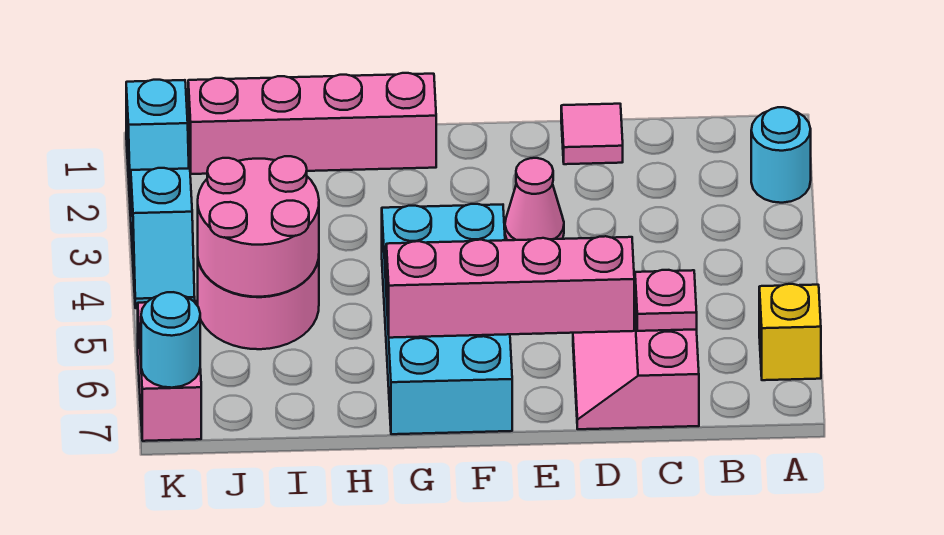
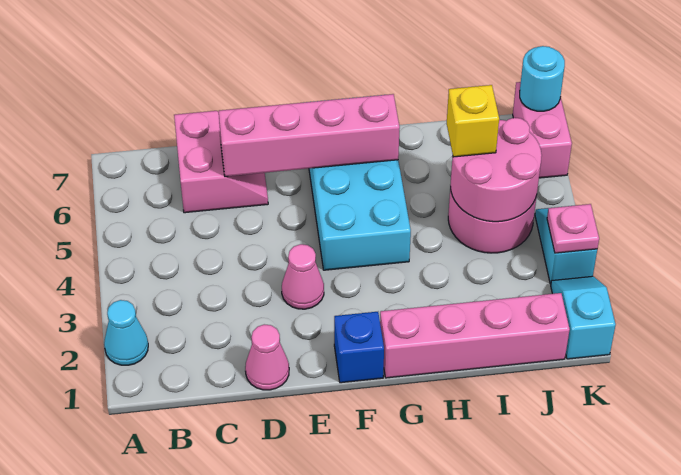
cyan round brick A2 level 1 -> cyan cone A2 level 1
yellow brick A6 level 1 -> yellow brick I5 level 3
pink plate C6 level 2 -> pink plate K3 level 2
pink tile D1 level 1 -> pink cone D1 level 1
none -> blue brick F1 level 1

